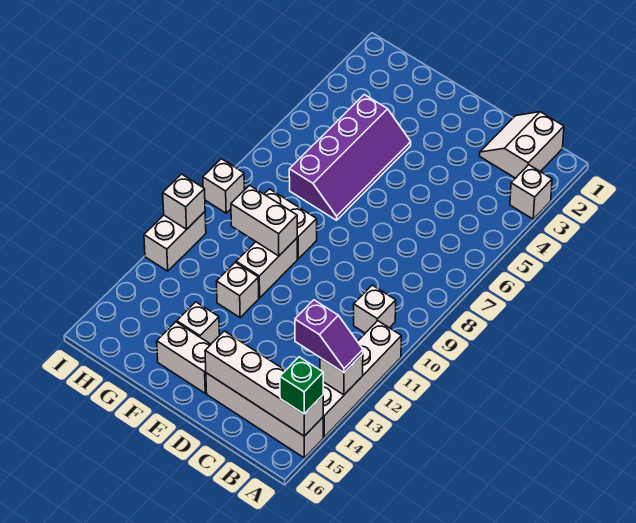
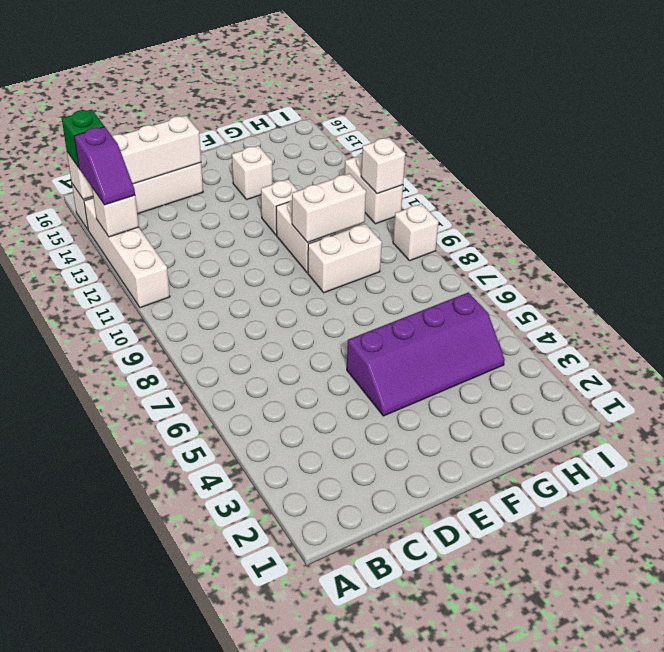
white brick A3 level 1 -> none
purple slope A13:B13 level 3 top B -> purple slope A13:A14 level 3 top 14
white slope B1:C2 level 1 top B -> none
white brick B10 level 1 -> none
white brick E15:F15 level 1 -> none
purple slope F4:G7 level 1 top G -> purple slope E4:H5 level 1 top 5

